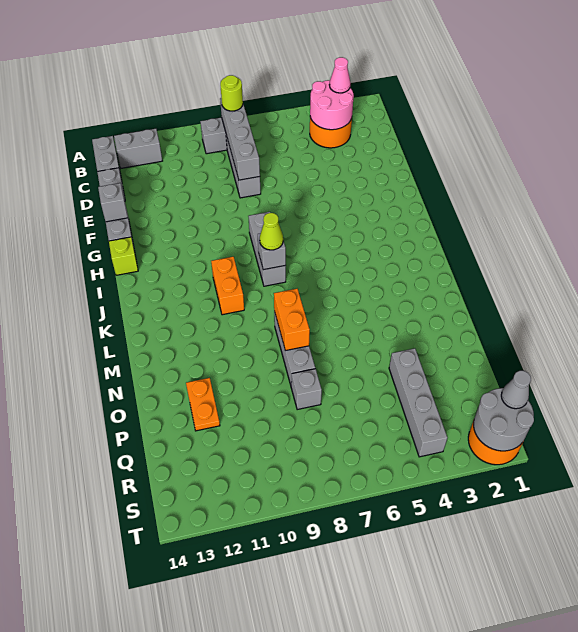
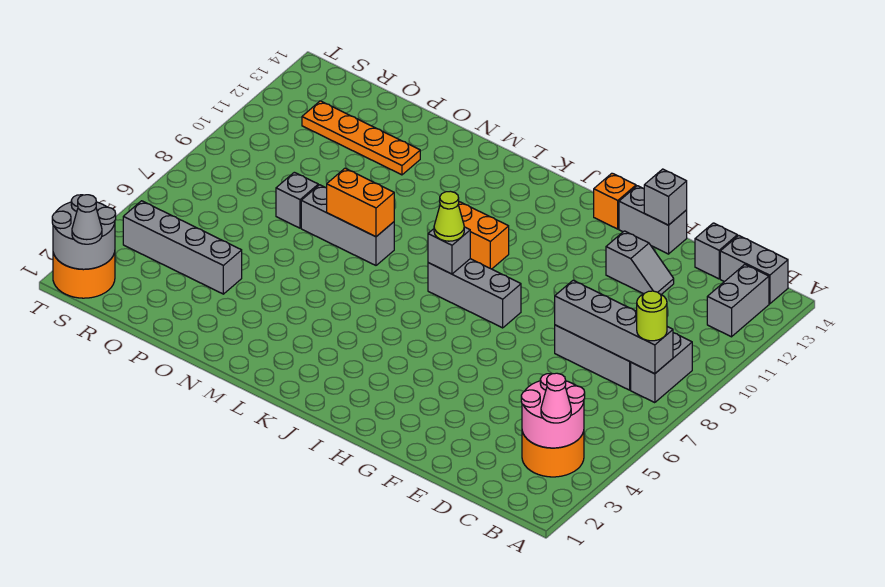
none -> grey slope E12:F12 level 1 top F
lime brick H14 level 1 -> orange brick H14 level 1
orange plate O12:P12 level 1 -> orange plate O12:R12 level 1

